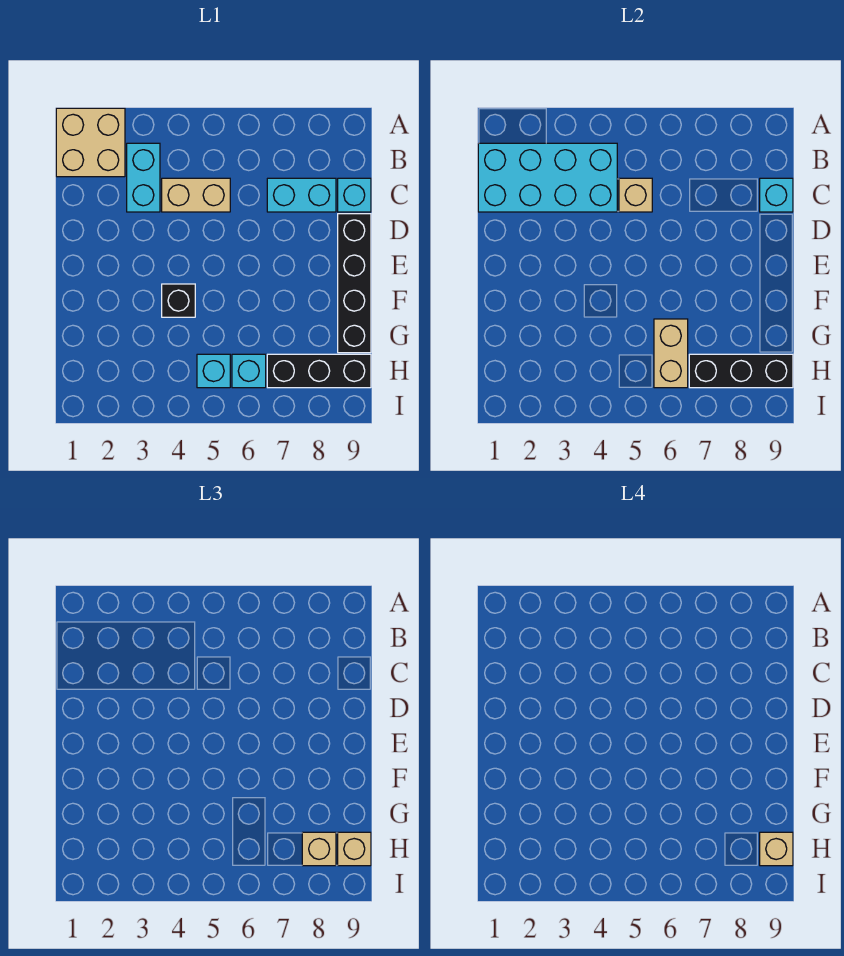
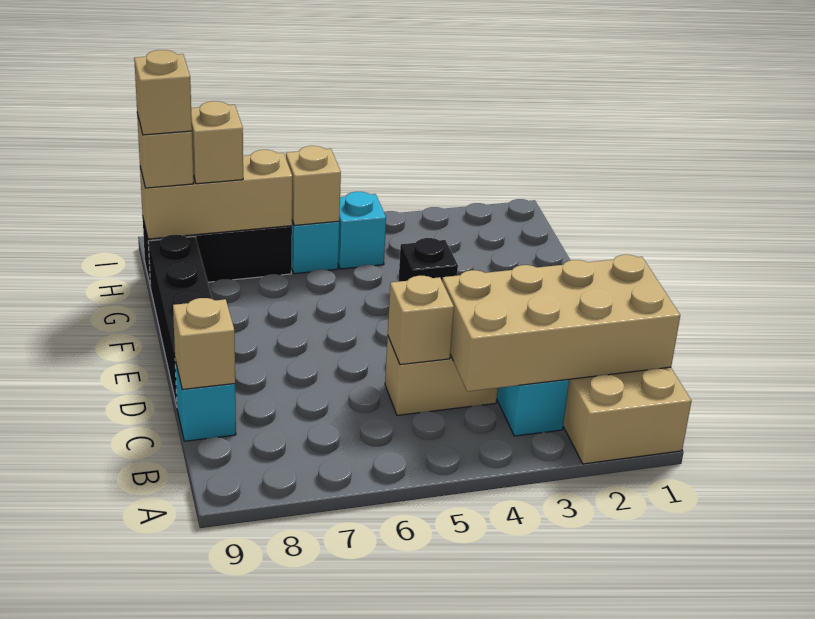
cyan brick B1:C4 level 2 -> tan brick B1:C4 level 2
cyan brick C7:C8 level 1 -> none
cyan brick C9 level 2 -> tan brick C9 level 2
tan brick G6:H6 level 2 -> tan brick H6 level 2
black brick H7:H9 level 2 -> tan brick H7:H9 level 2

